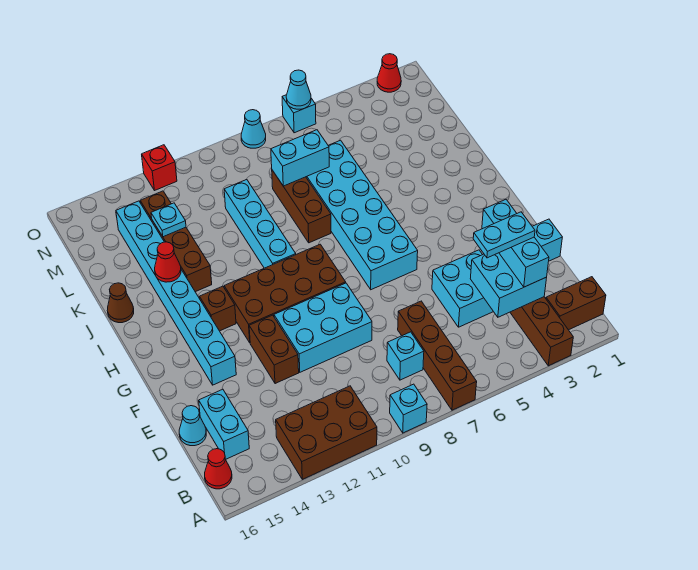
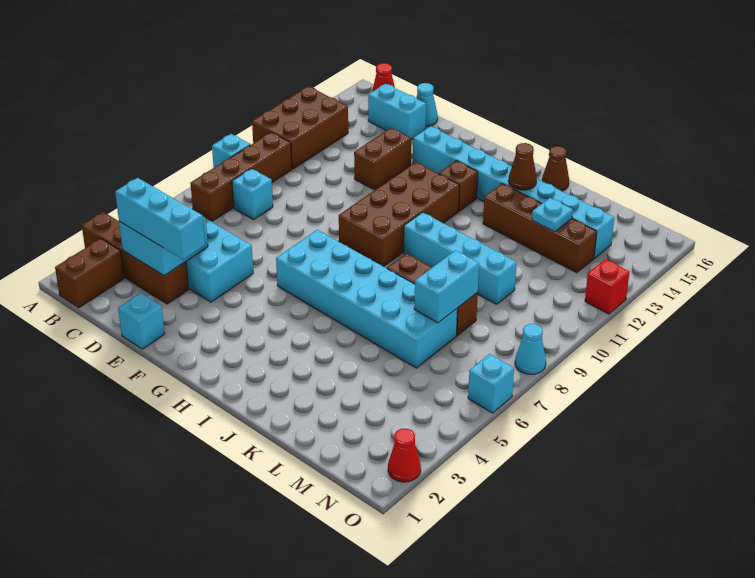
brown brick A7:D7 level 1 -> brown brick B7:B10 level 1
cyan plate D3:D4 level 4 -> none
cyan brick E9:F11 level 1 -> none
brown brick E12:F12 level 1 -> brown brick E12:E13 level 1
red cone J14 level 2 -> brown cone J14 level 2
cyan cone O6 level 2 -> none

